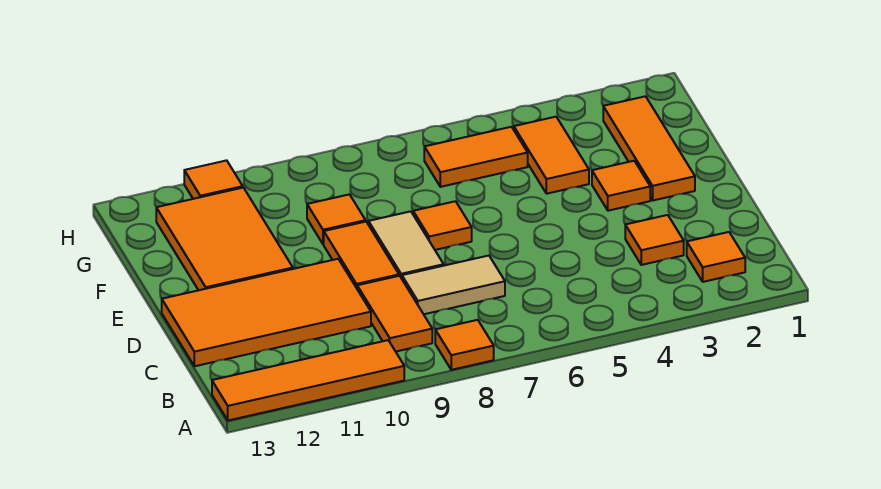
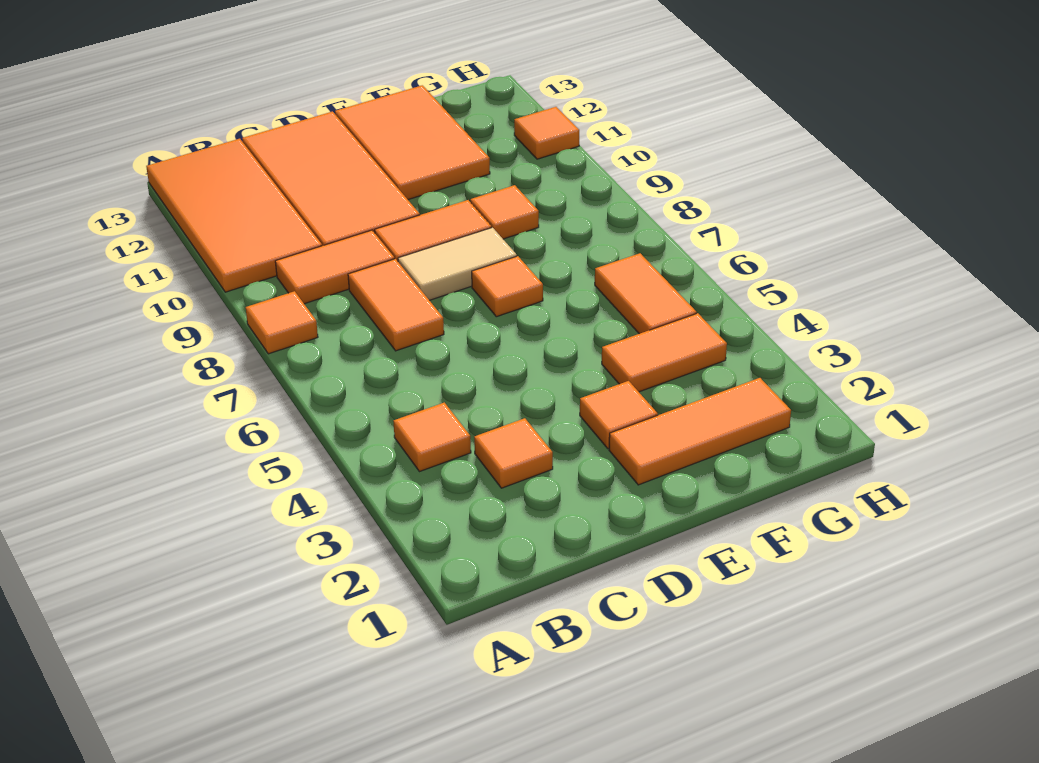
orange tile A10:A13 level 1 -> orange tile A10:B13 level 1
orange tile B2 level 1 -> orange tile B4 level 1
tan tile C7:C8 level 1 -> orange tile C7:C8 level 1
orange tile E11:G12 level 1 -> orange tile E11:F13 level 1

